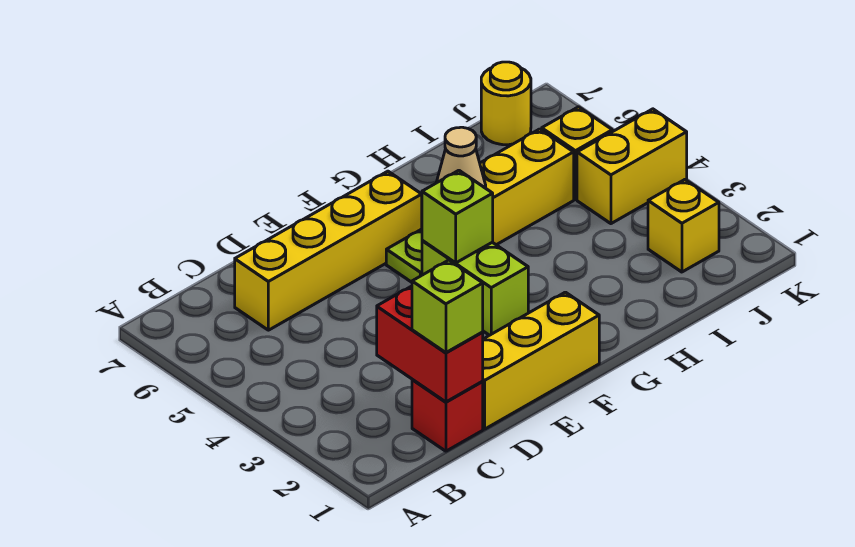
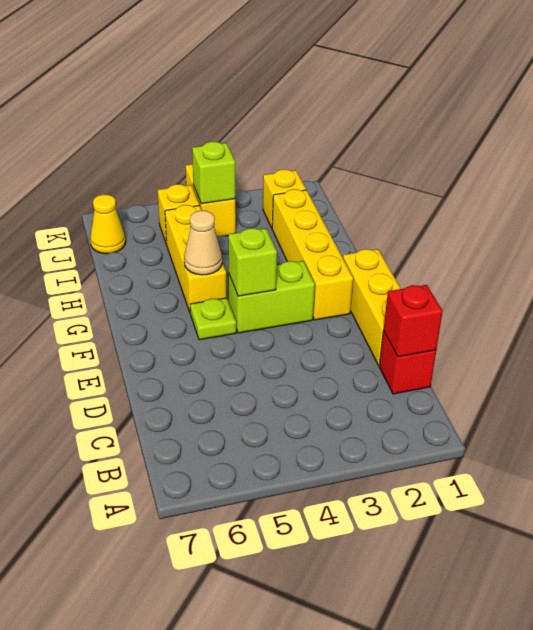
red brick C1:C2 level 2 -> red brick C1 level 2
lime brick C1 level 3 -> lime brick J4 level 2
yellow brick C6:F6 level 1 -> yellow brick F2:I2 level 1
yellow round brick J7 level 1 -> yellow cone J7 level 1

